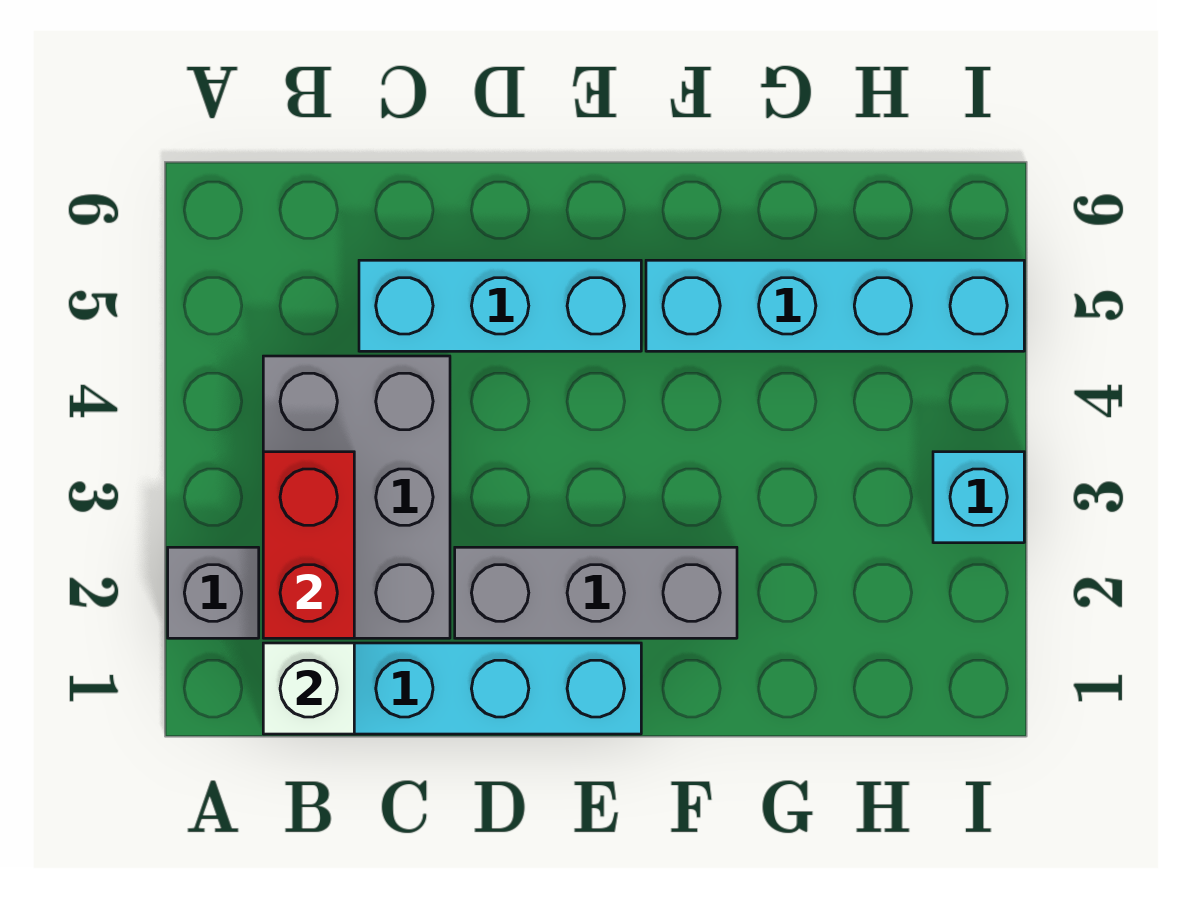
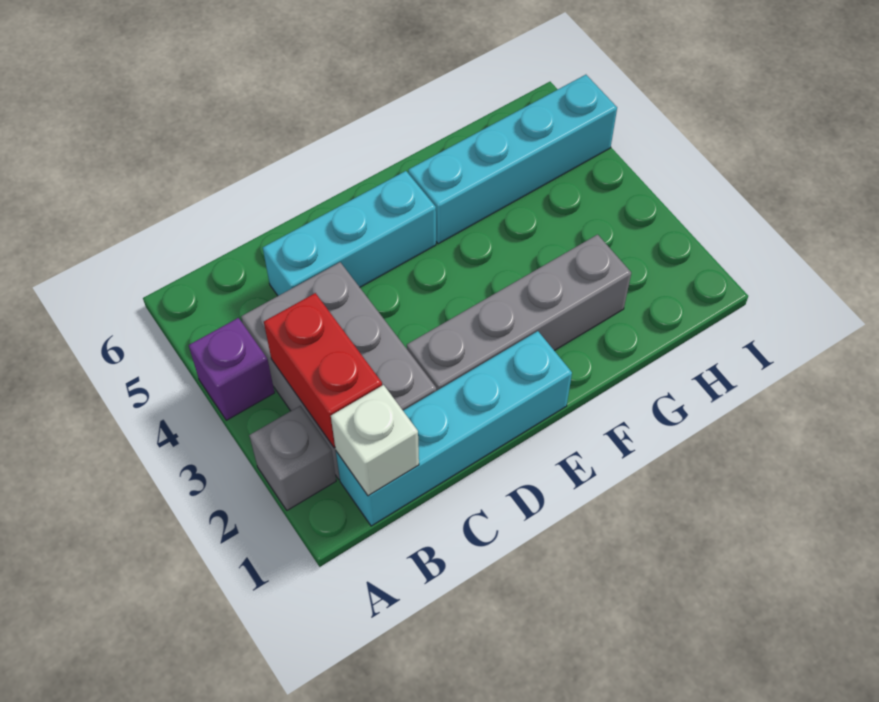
none -> purple brick A4 level 1
grey brick D2:F2 level 1 -> grey brick D2:G2 level 1
cyan brick I3 level 1 -> none

